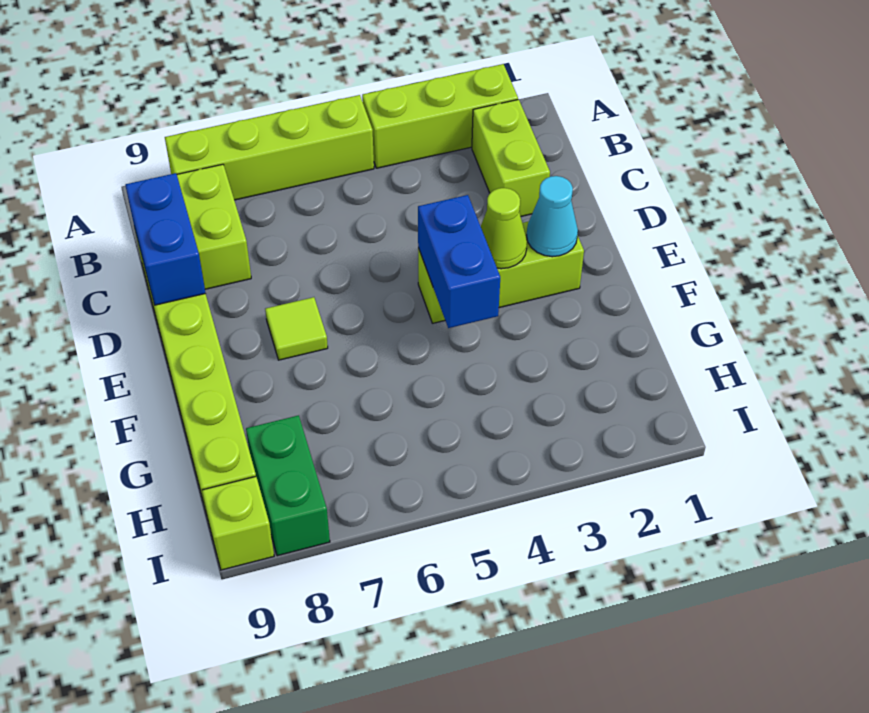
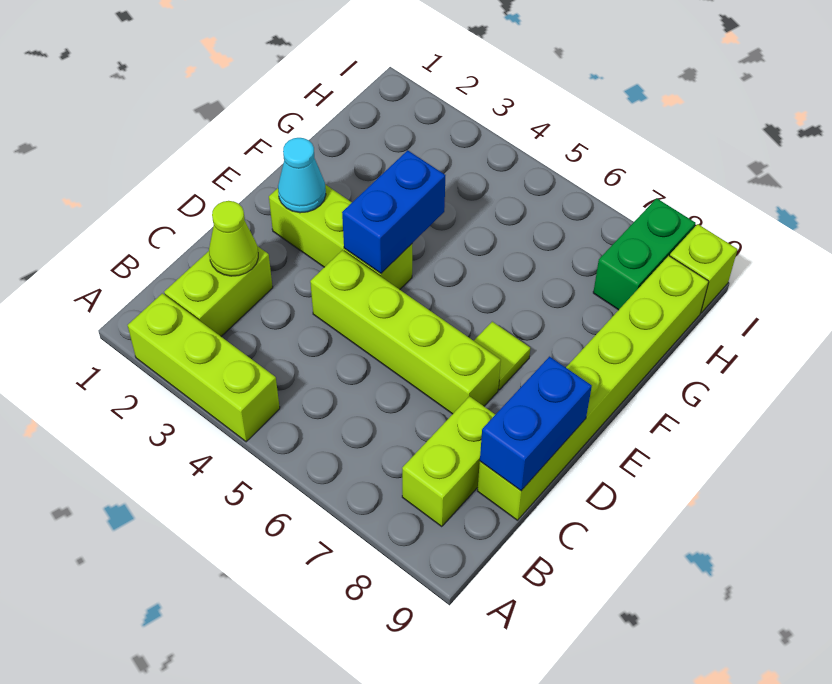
lime brick A5:A8 level 1 -> lime brick D4:D7 level 1
lime cone E3 level 2 -> lime cone C2 level 2

